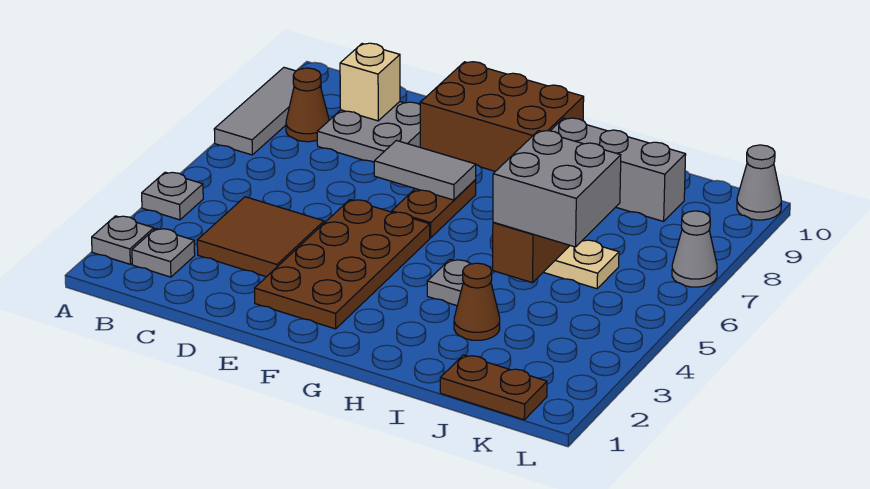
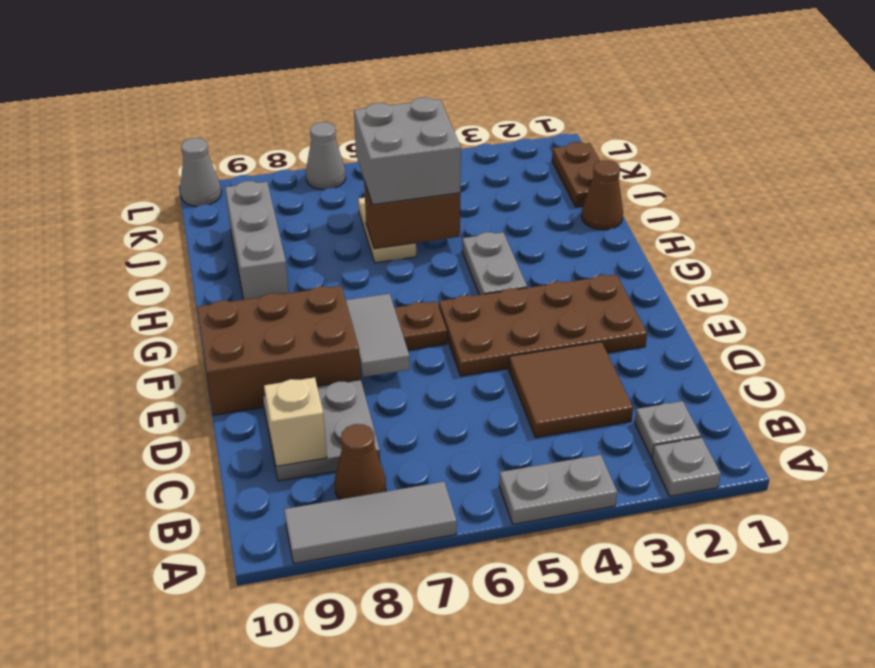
grey plate A4 level 1 -> grey plate A4:A5 level 1
brown brick E9:G10 level 1 -> brown brick E8:F10 level 1
grey plate H4 level 1 -> grey plate G4:H4 level 1
brown cone I3 level 1 -> brown cone I1 level 1

